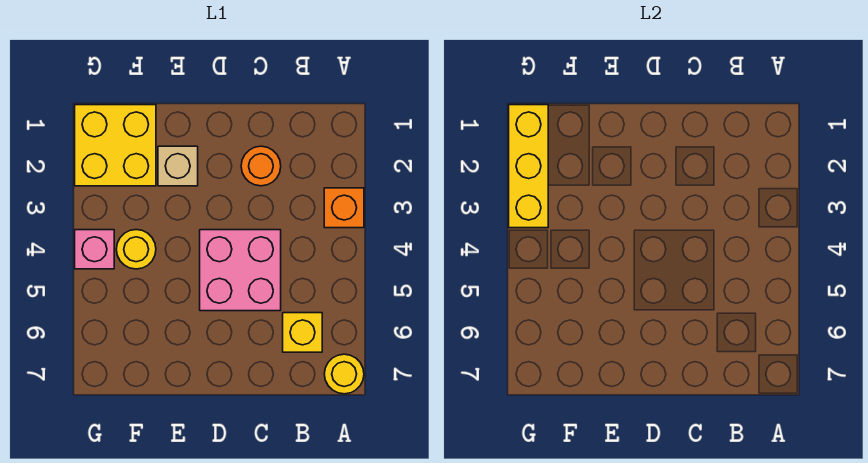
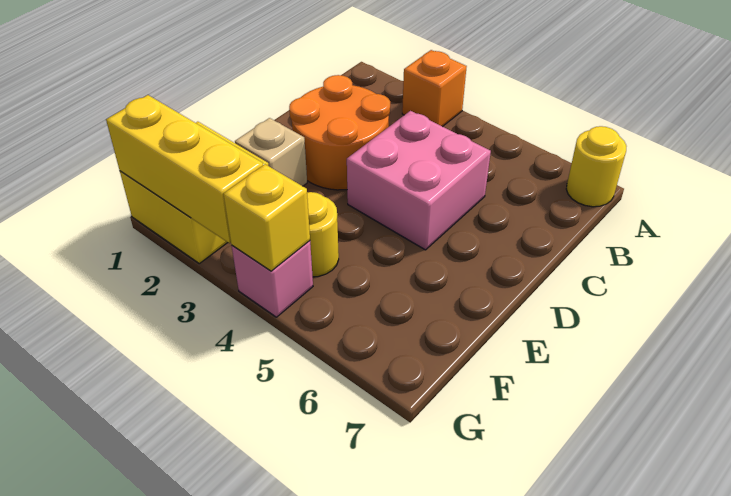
yellow brick B6 level 1 -> yellow brick G4 level 2
orange round brick C2 level 1 -> orange round brick C2:D3 level 1

